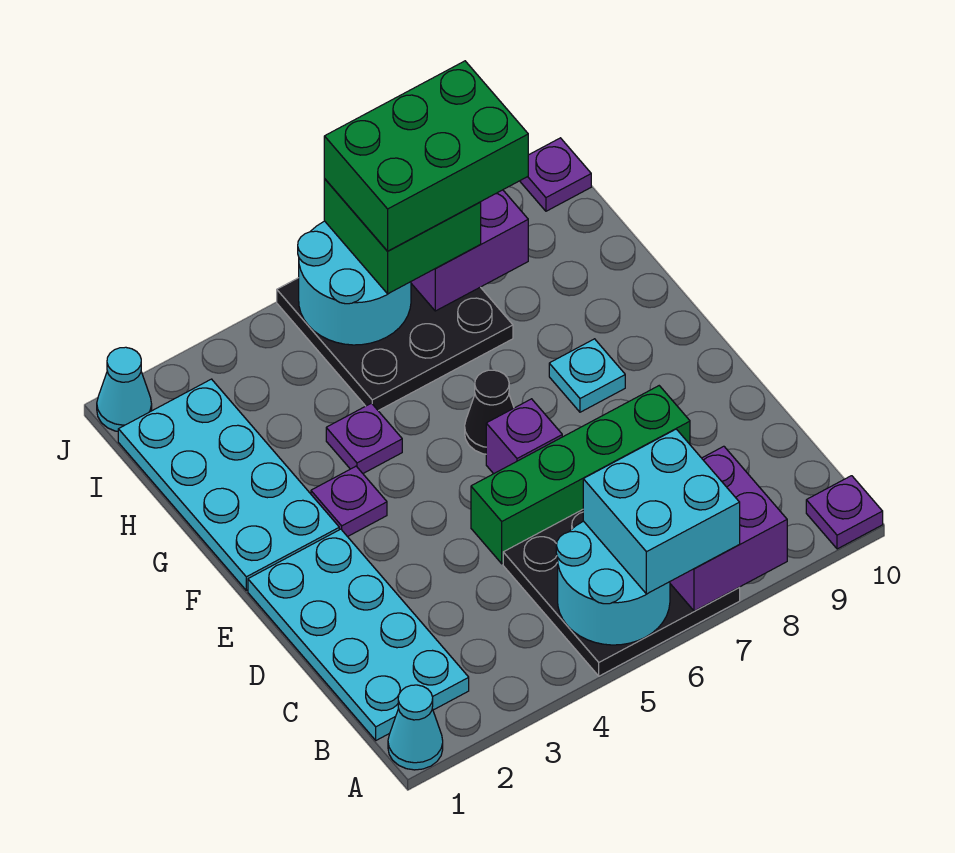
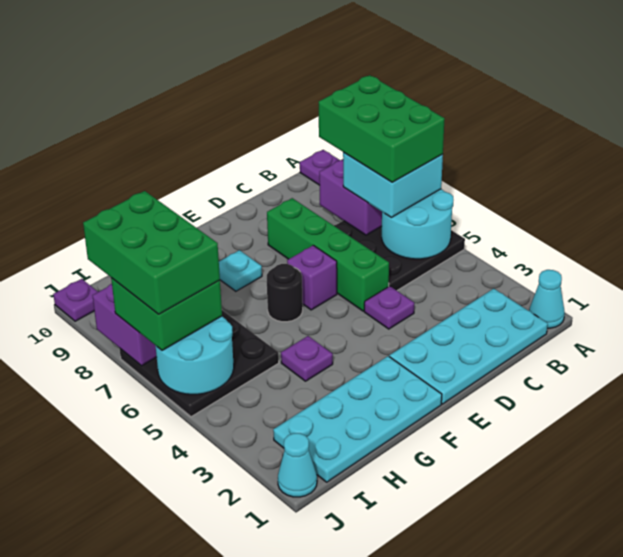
none -> green brick A6:B8 level 4
purple plate F3 level 1 -> purple plate D4 level 1
black cone F6 level 1 -> black round brick F6 level 1

